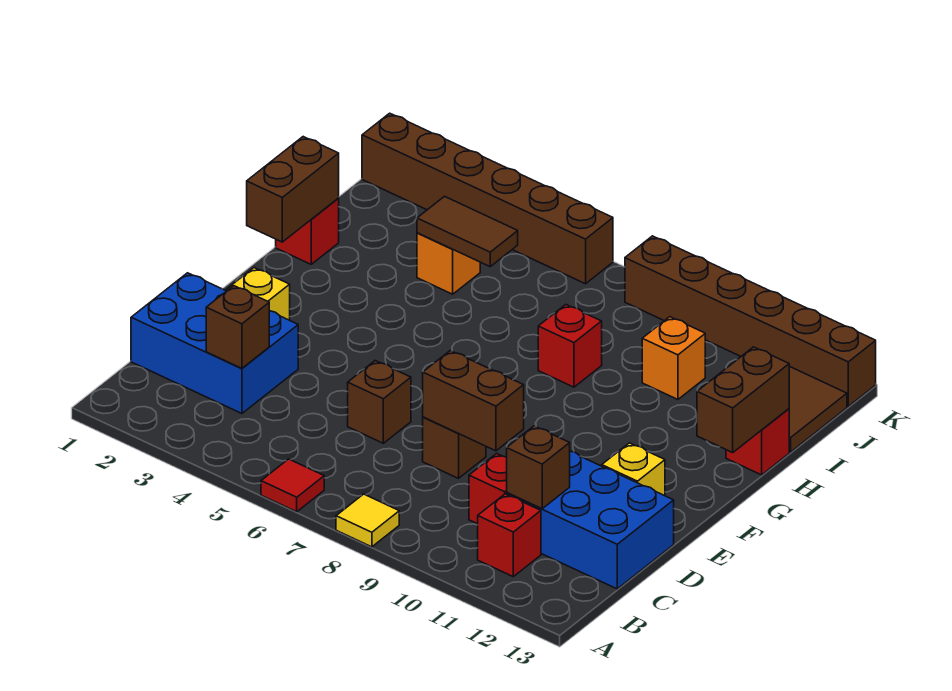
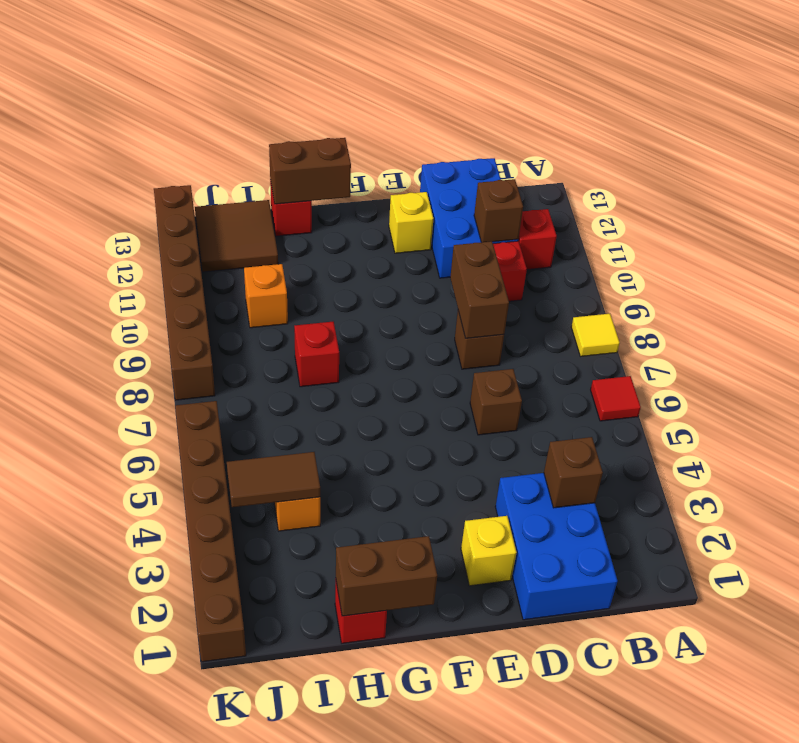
brown tile I4:I5 level 2 -> brown tile I4:J4 level 2

